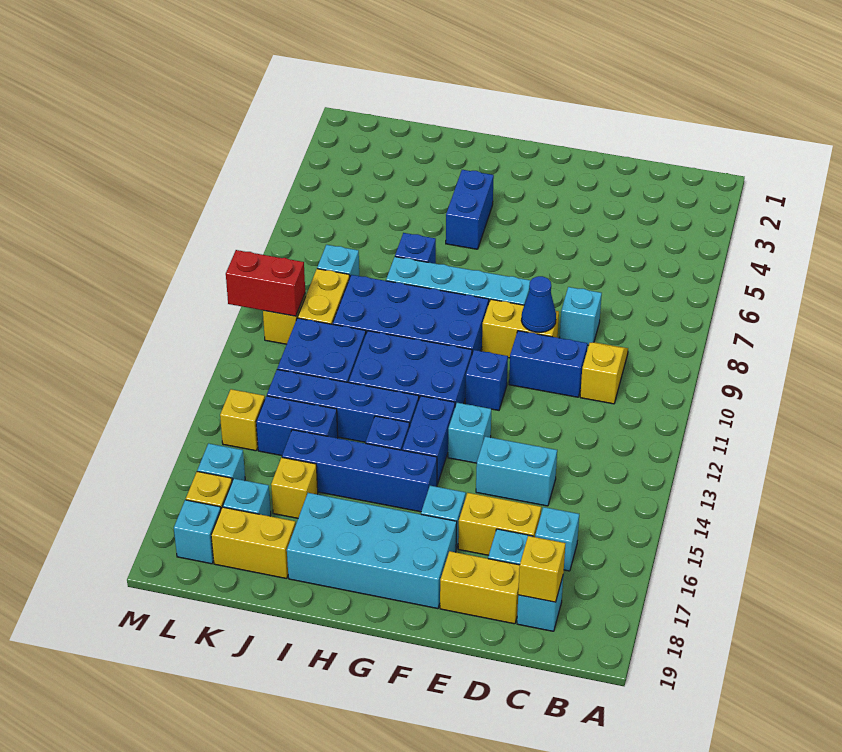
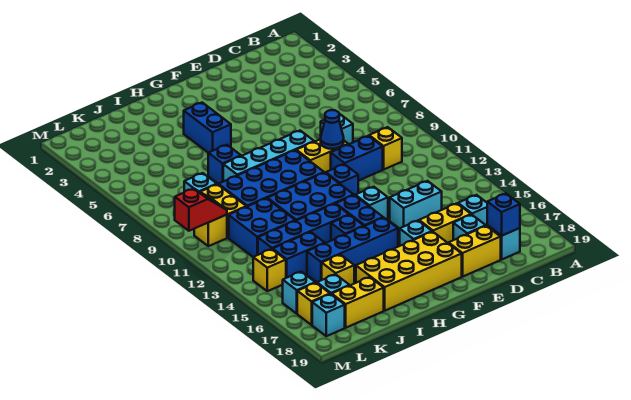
yellow brick C18 level 2 -> blue brick C18 level 2
cyan brick F17:I18 level 1 -> yellow brick F17:I18 level 1
red brick L10:M10 level 2 -> red slope L10:M10 level 2 top M

